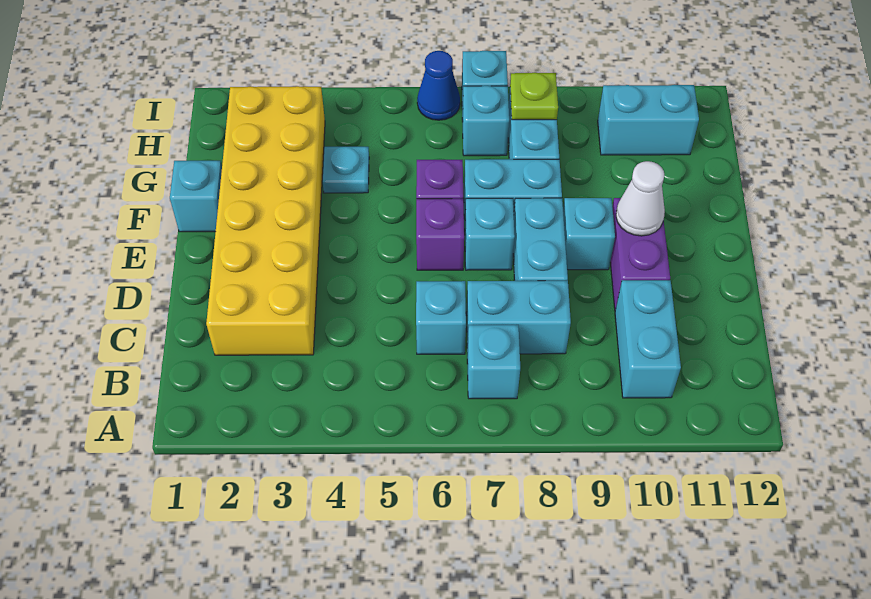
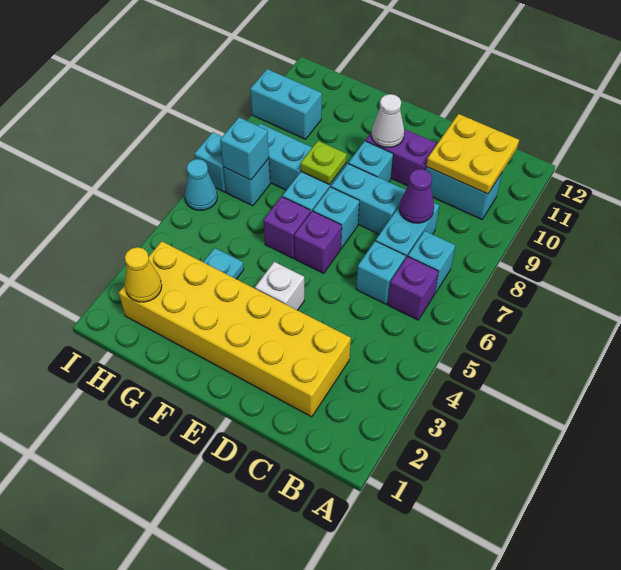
none -> purple brick B6 level 1
none -> yellow plate B10:C11 level 2
none -> purple cone C8 level 2
none -> white brick E4 level 1
cyan brick F1 level 1 -> cyan brick H7 level 2
none -> yellow cone H2 level 2
lime plate H8 level 2 -> lime plate F8 level 2
cyan brick H10:H11 level 1 -> cyan brick H10:I10 level 1
blue cone I6 level 1 -> cyan cone I6 level 1

